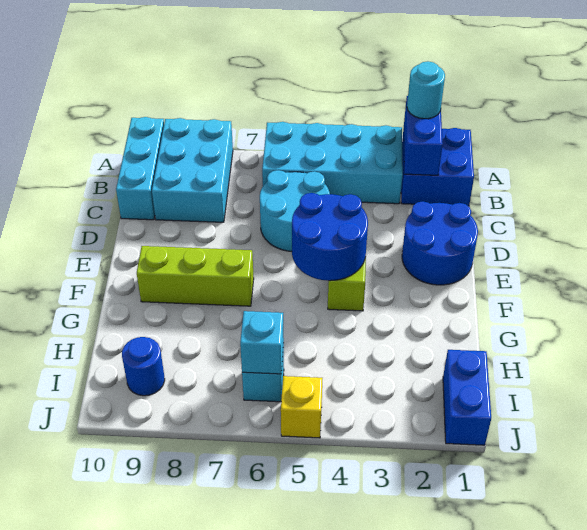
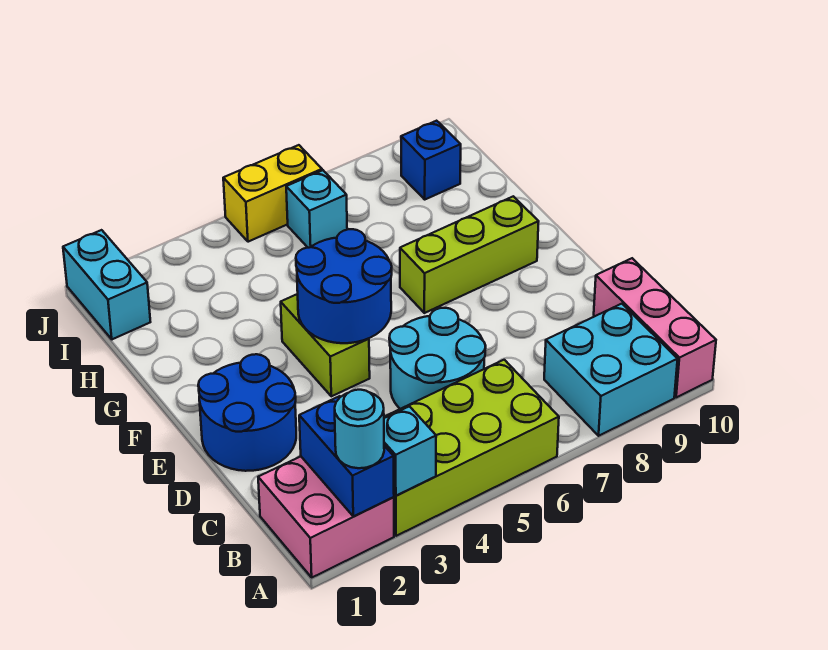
blue brick A1:B2 level 1 -> pink brick A1:B2 level 1
cyan brick A3:B6 level 1 -> lime brick A3:B6 level 1
cyan brick A8:C9 level 1 -> cyan brick A8:B9 level 1
cyan brick A10:C10 level 1 -> pink brick A10:C10 level 1
blue brick I1:J1 level 1 -> cyan brick I1:J1 level 1
cyan brick I6 level 2 -> cyan brick A3 level 2
blue round brick I9 level 1 -> blue brick I9 level 1
yellow brick J5 level 1 -> yellow brick J5:J6 level 1

